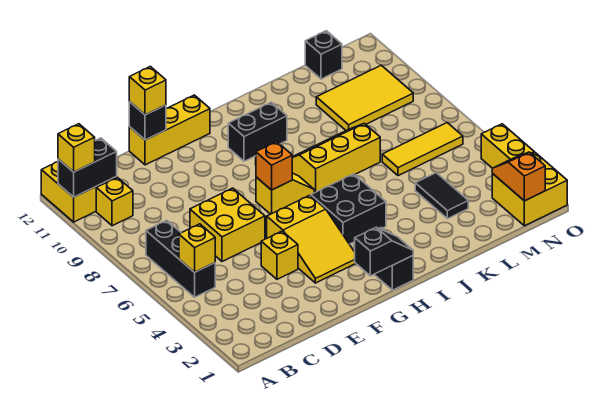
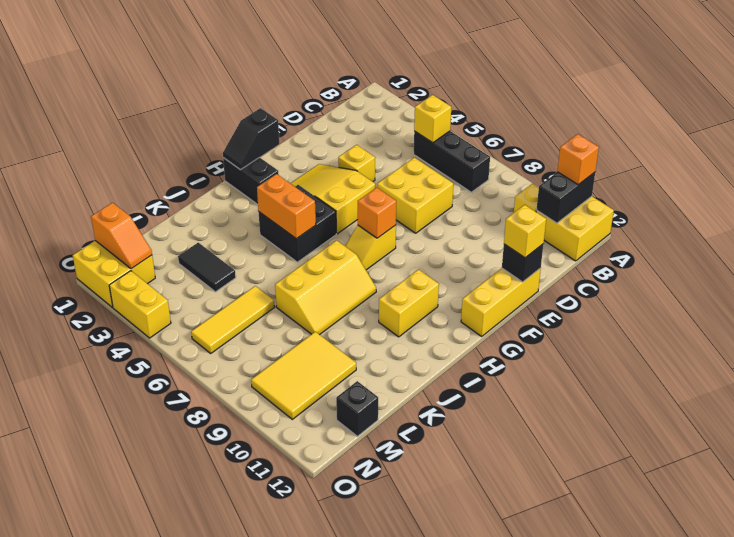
yellow brick A11 level 3 -> orange brick A11 level 3
black brick H10:I10 level 1 -> yellow brick H10:I10 level 1
none -> orange brick I4:I5 level 2

